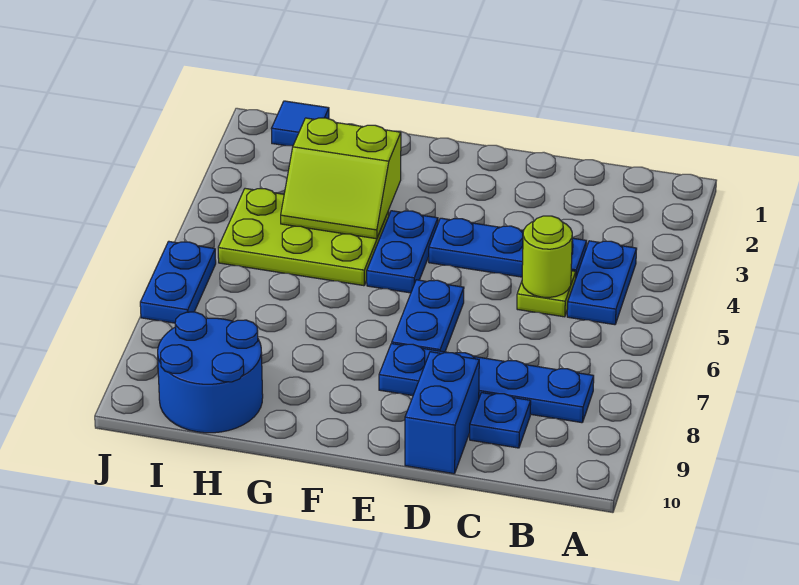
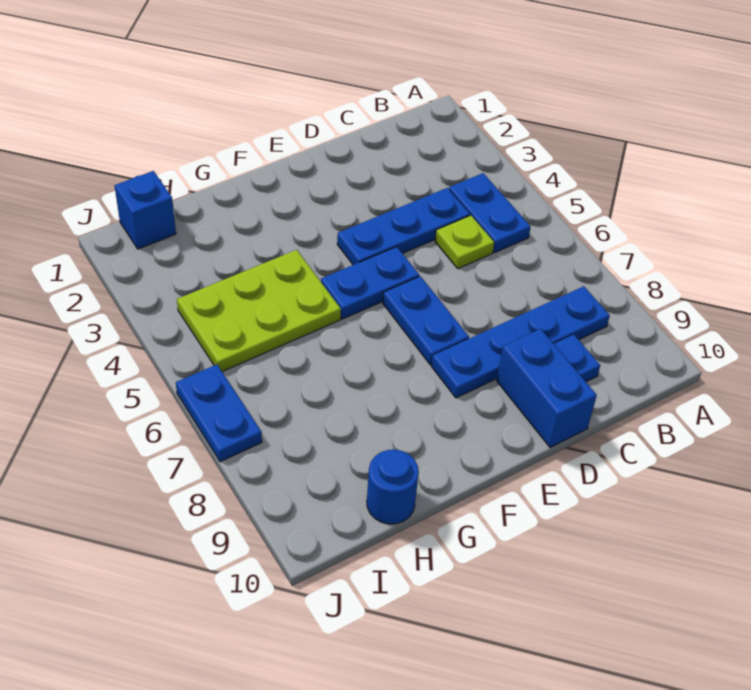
lime round brick C5 level 2 -> none
blue plate F4:F5 level 1 -> blue plate E5:F5 level 1
lime slope G3:H4 level 2 top 3 -> none
blue round brick H9:I10 level 1 -> blue round brick H10 level 1
blue tile I1 level 1 -> blue brick I1 level 1

